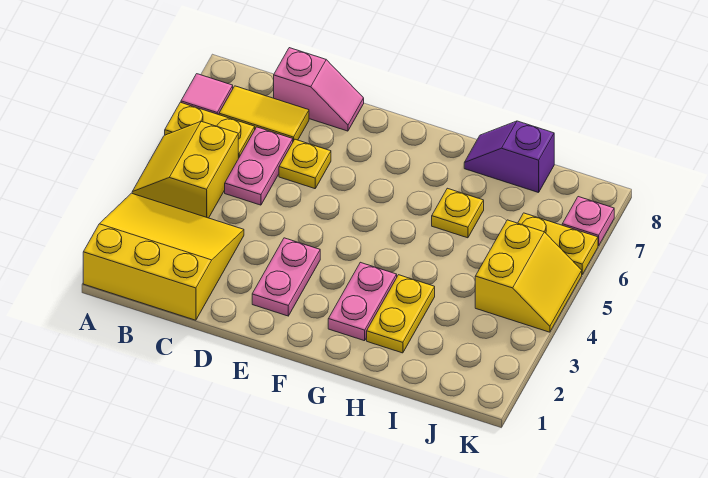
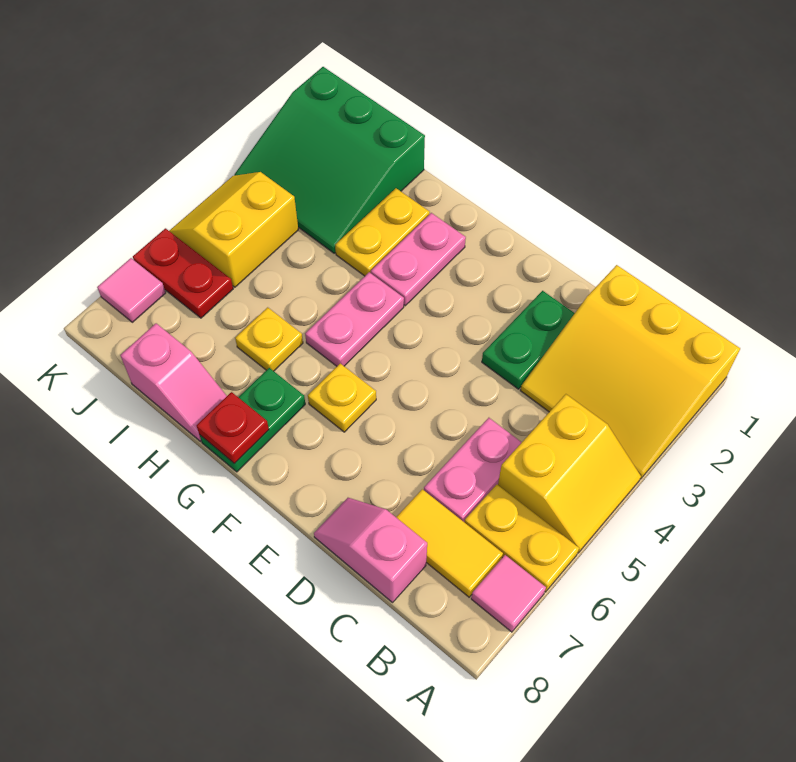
none -> green plate D2:D3 level 1
yellow plate D6 level 1 -> yellow plate F6 level 1
pink plate E2:E3 level 1 -> pink plate G4:G5 level 1
none -> green plate G7:G8 level 1
none -> red plate G8 level 2
purple slope H8:I8 level 1 top I -> pink slope H8:I8 level 1 top I
none -> green slope I1:K3 level 1 top 1
yellow plate J6:K6 level 1 -> red plate J6:K6 level 1
pink plate K7 level 1 -> pink tile K7 level 1

